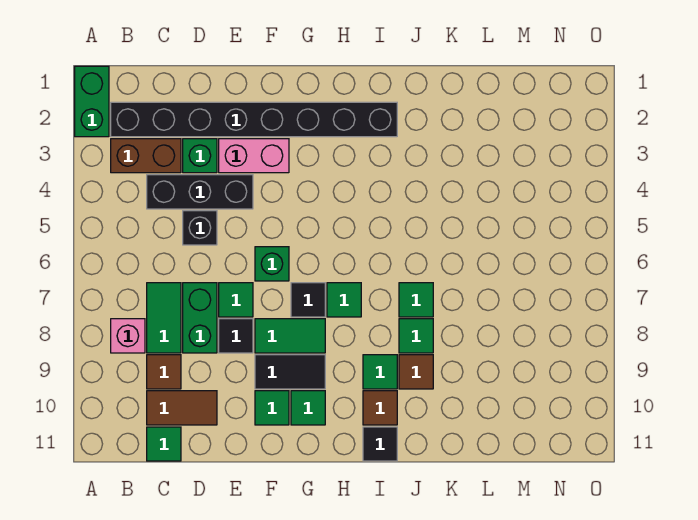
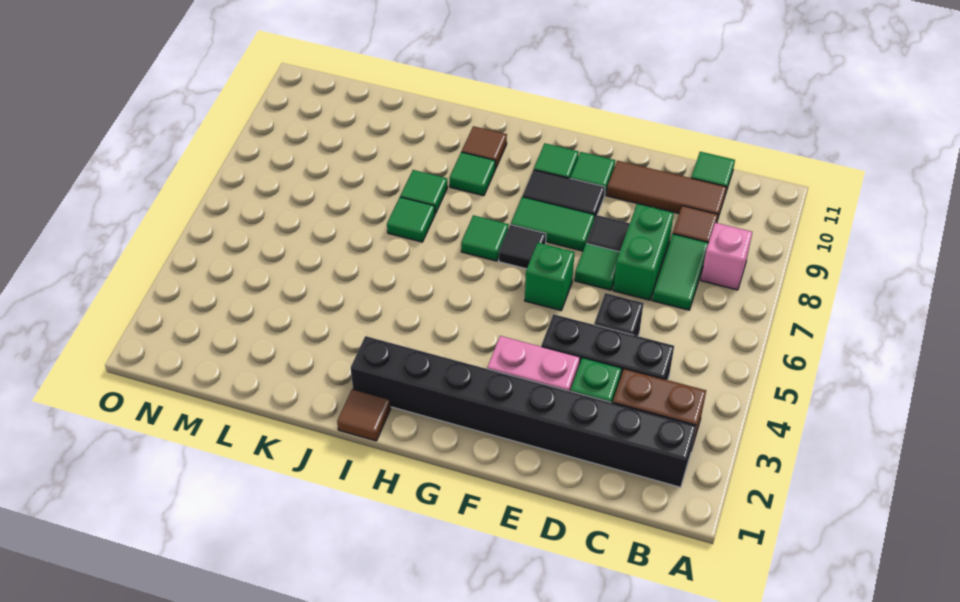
green brick A1:A2 level 1 -> none
brown tile C10:D10 level 1 -> brown tile C10:E10 level 1
black tile I11 level 1 -> none
brown tile J9 level 1 -> brown tile I1 level 1

